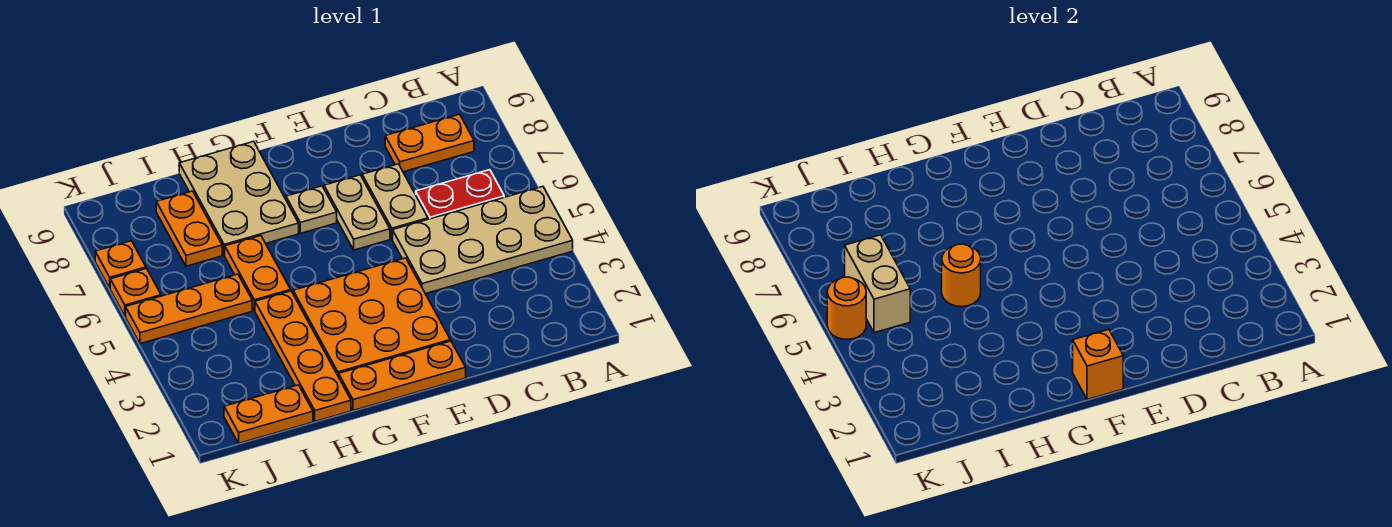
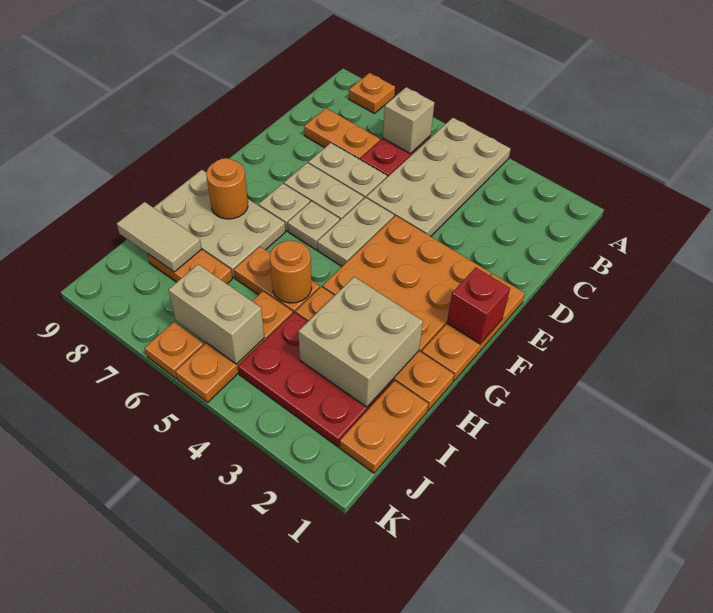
none -> tan brick B6 level 2
orange plate B8:C8 level 1 -> orange plate C7:C8 level 1
none -> tan plate E5:F5 level 1
orange brick F1 level 2 -> red brick F1 level 2
none -> tan plate F6 level 1
none -> tan brick H2:I3 level 2
none -> red plate I2:J4 level 1
none -> tan tile I8:I9 level 2
orange round brick K5 level 2 -> orange round brick G8 level 2
orange plate K7 level 1 -> orange plate A8 level 1

